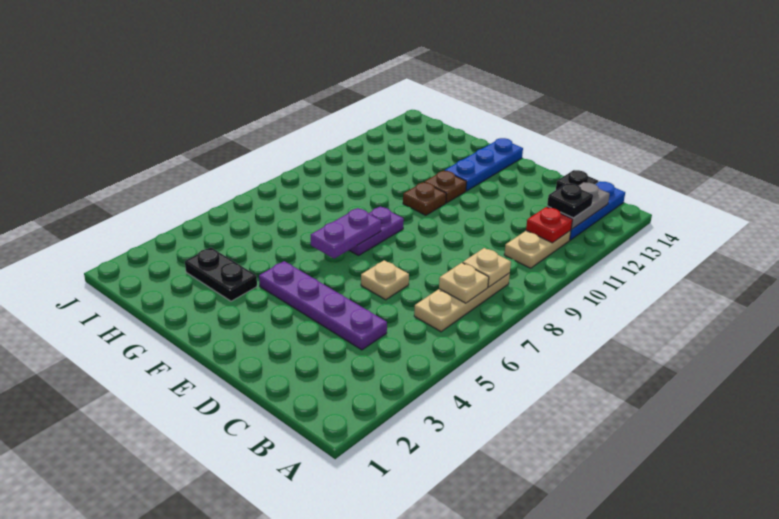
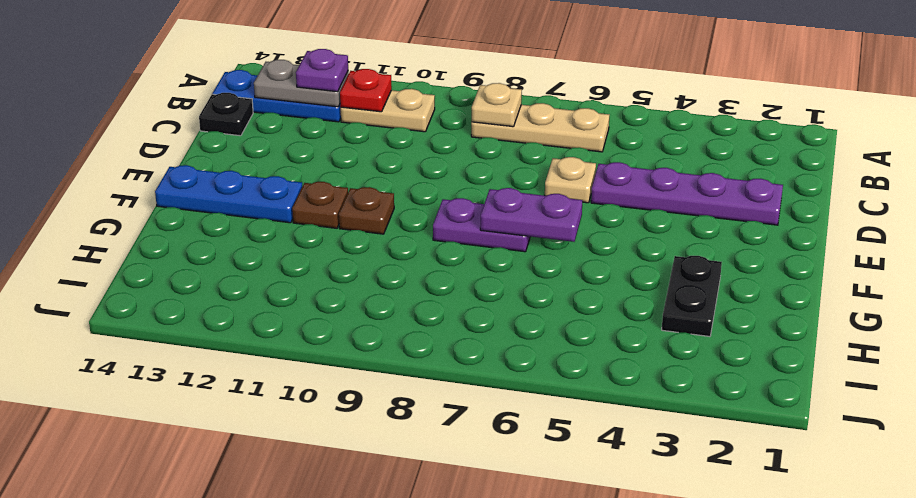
tan plate B7 level 2 -> none
black plate B12 level 3 -> purple plate B12 level 3
purple plate C4:F4 level 1 -> purple plate D2:D5 level 1

